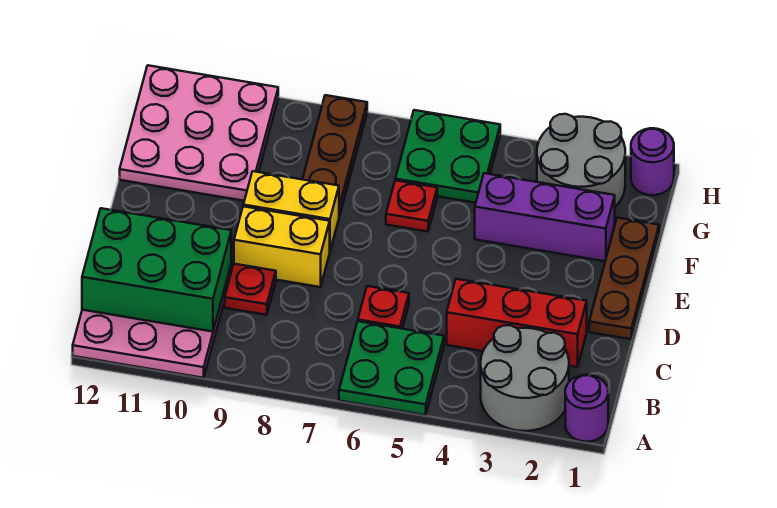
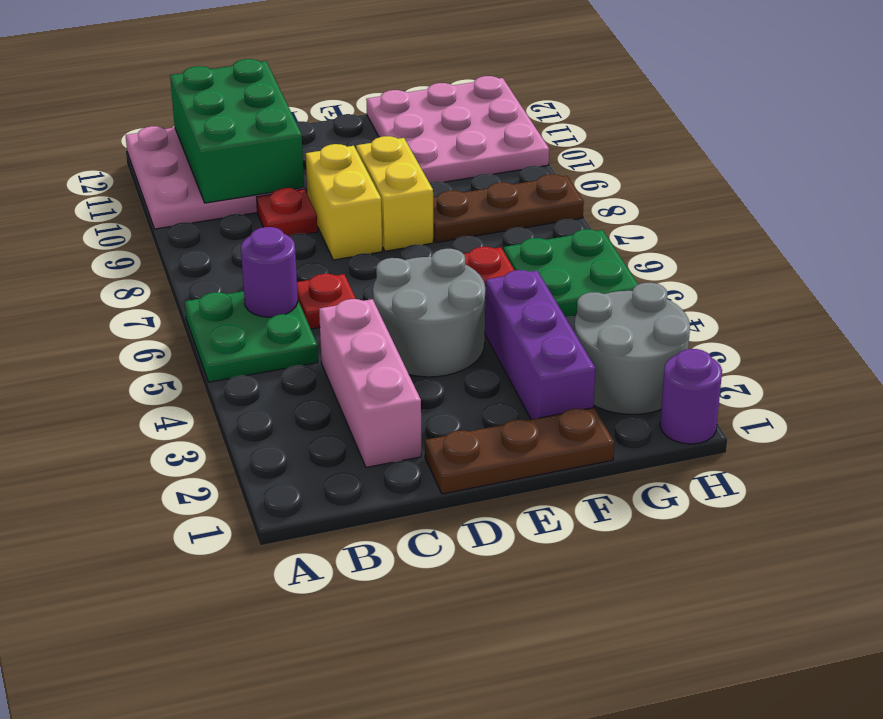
purple round brick A1 level 1 -> purple round brick B6 level 2
grey round brick A2:B3 level 1 -> grey round brick D4:E5 level 1
red brick C2:C4 level 1 -> pink brick C2:C4 level 1

